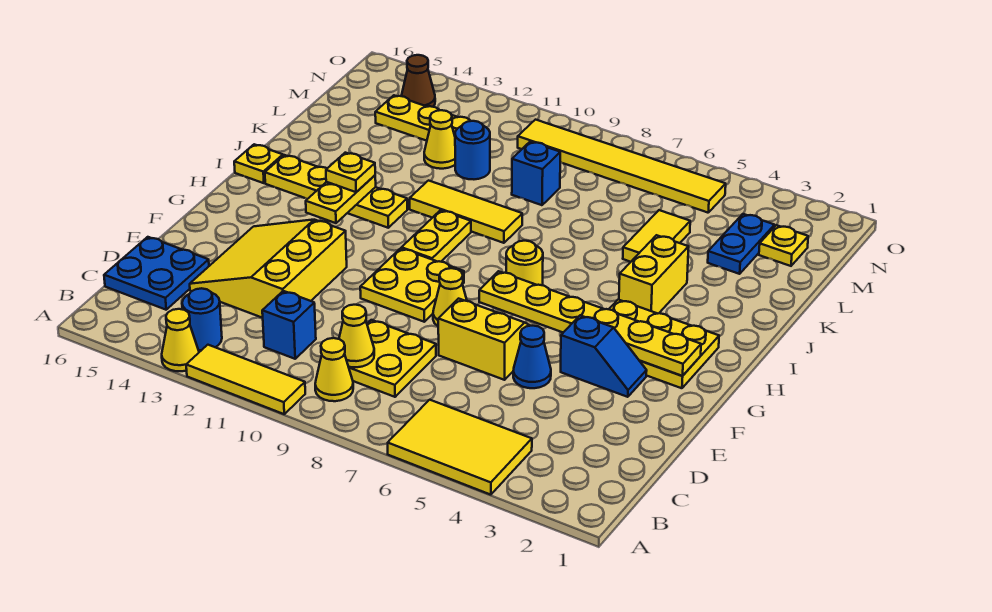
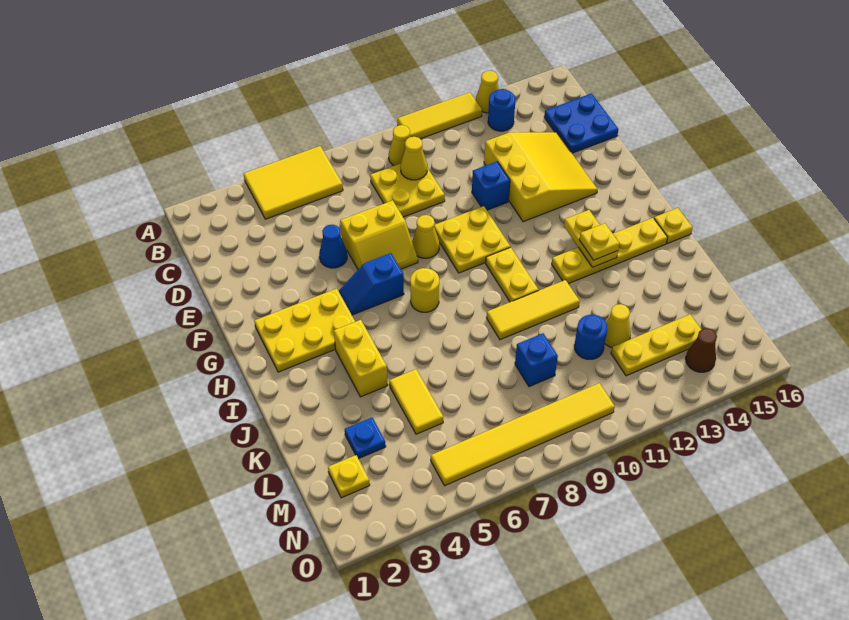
blue brick C11 level 1 -> blue brick E11 level 1
blue slope F3:F4 level 1 top 4 -> blue slope G5:G6 level 1 top 6
yellow plate G2:G7 level 2 -> none
blue plate L3:M3 level 1 -> blue plate L3 level 1

